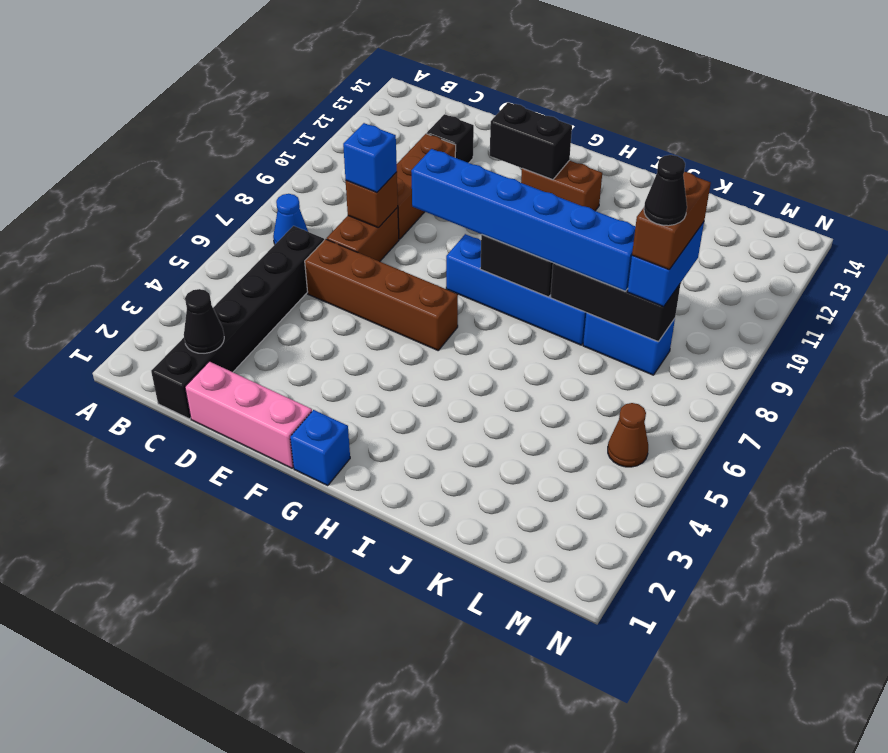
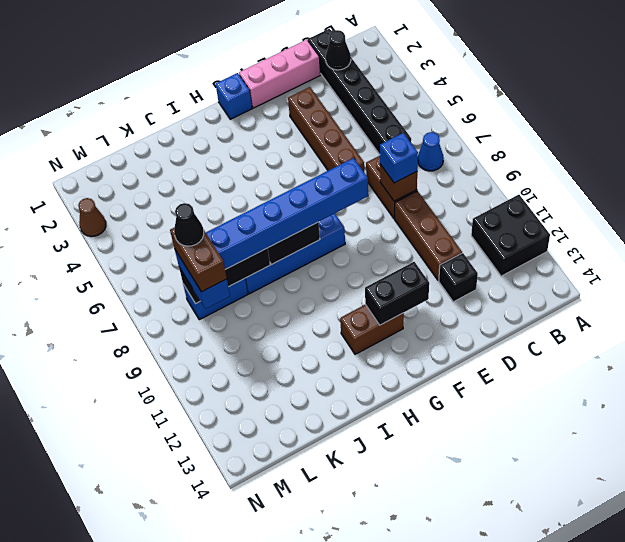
none -> black brick A11:B12 level 1
brown brick D6:G6 level 1 -> brown brick E3:E6 level 1
brown cone M5 level 1 -> brown cone N3 level 1

